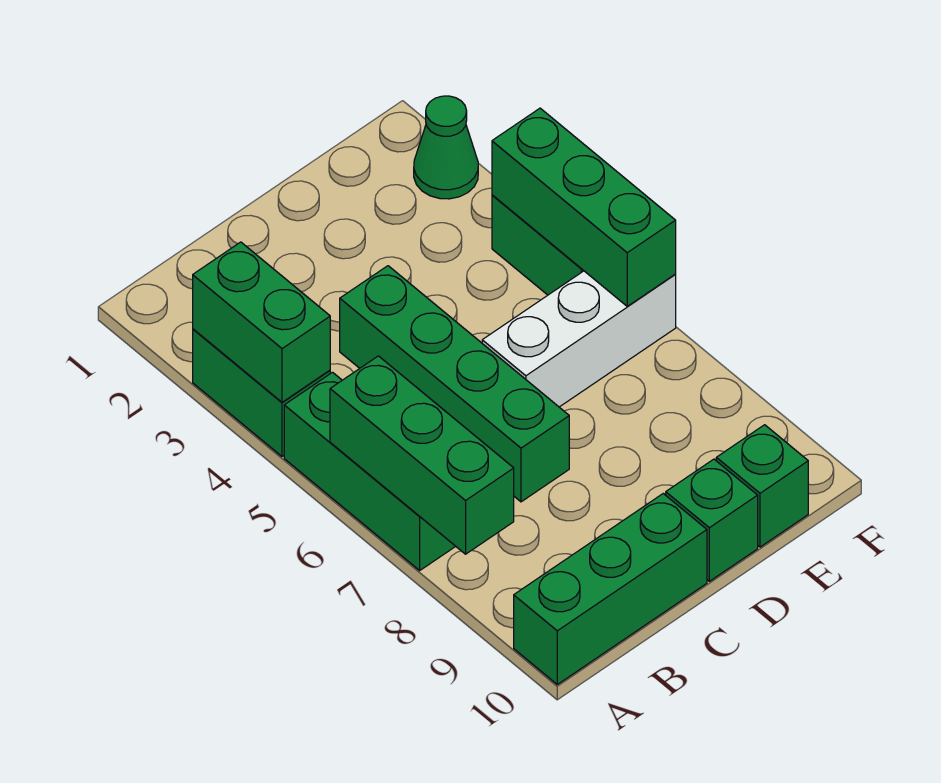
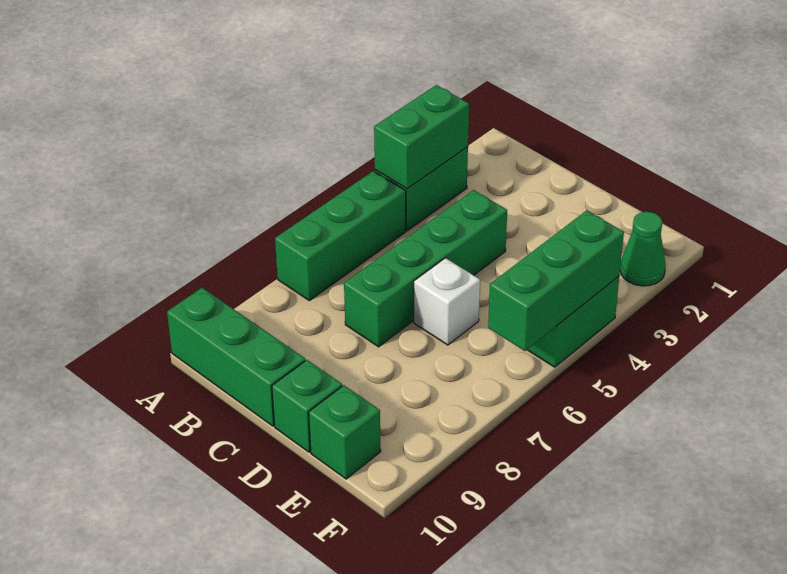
green brick A6:A8 level 2 -> none
white brick D6:F6 level 1 -> white brick D6 level 1

